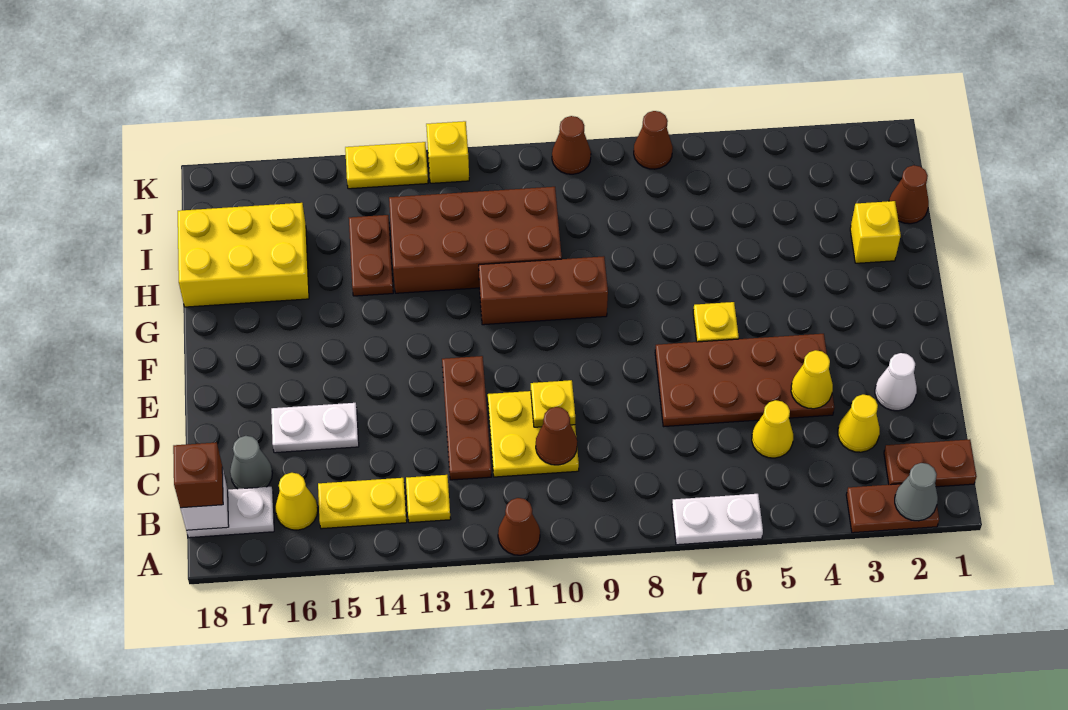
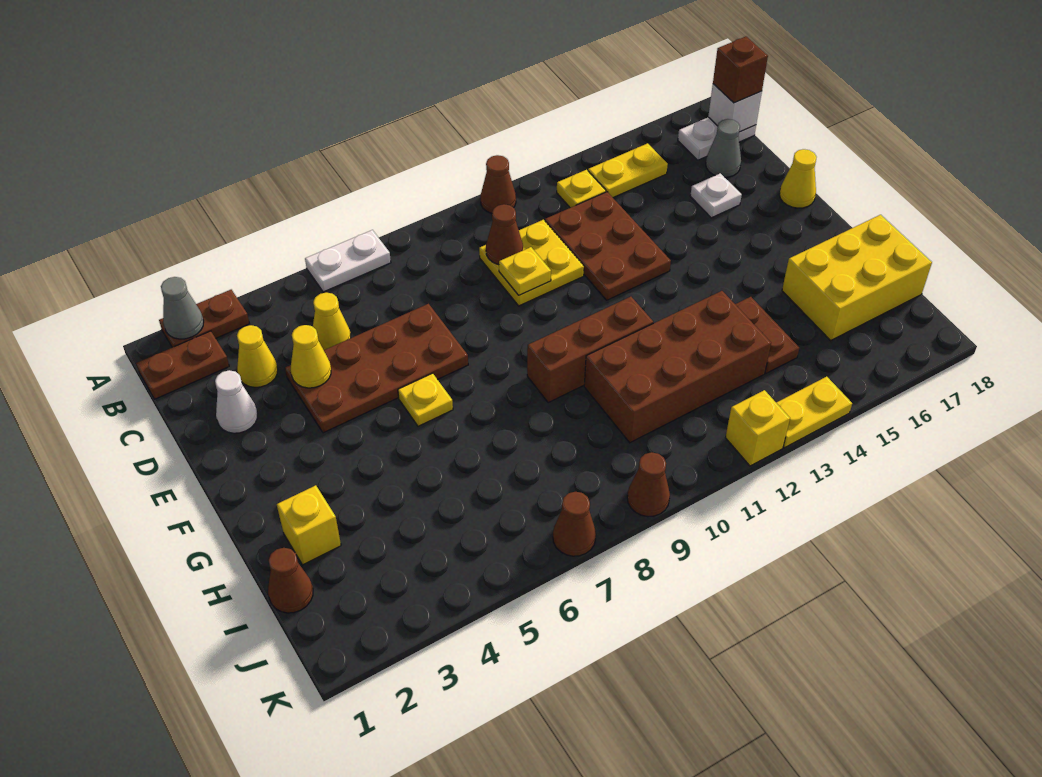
yellow cone B16 level 1 -> yellow cone E18 level 1
brown plate C12:E12 level 1 -> brown plate C12:E13 level 1
white plate D15:D16 level 1 -> white plate D16 level 1

